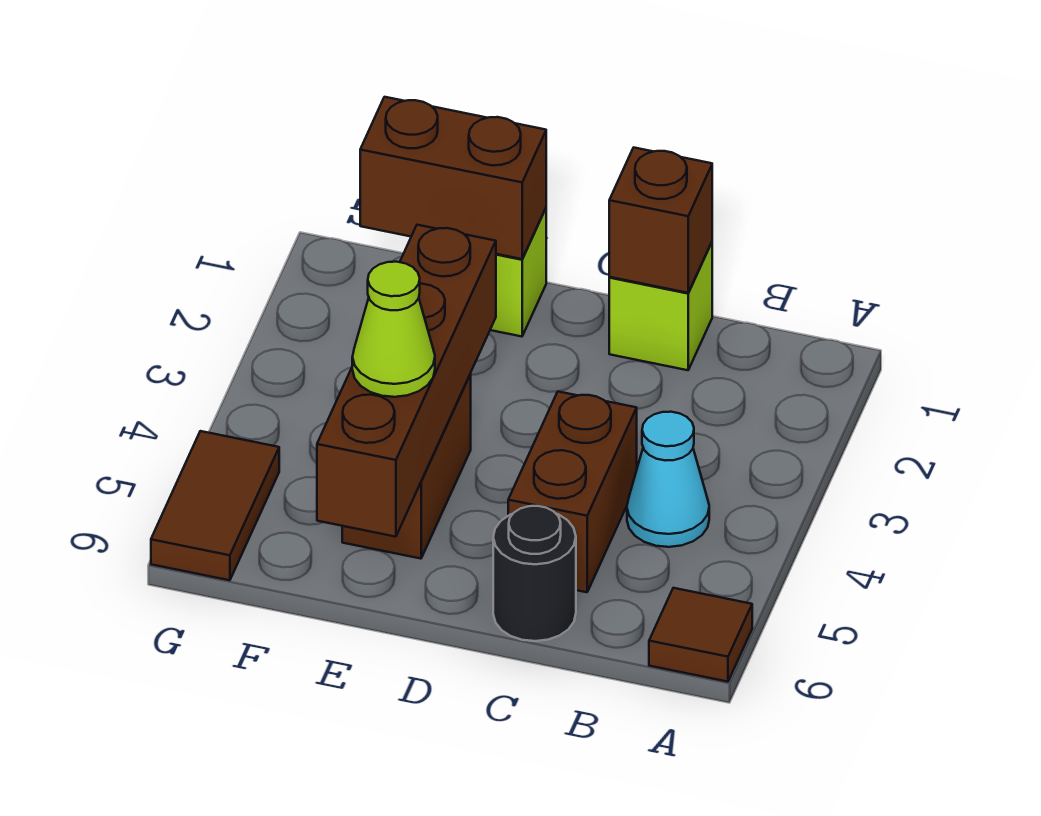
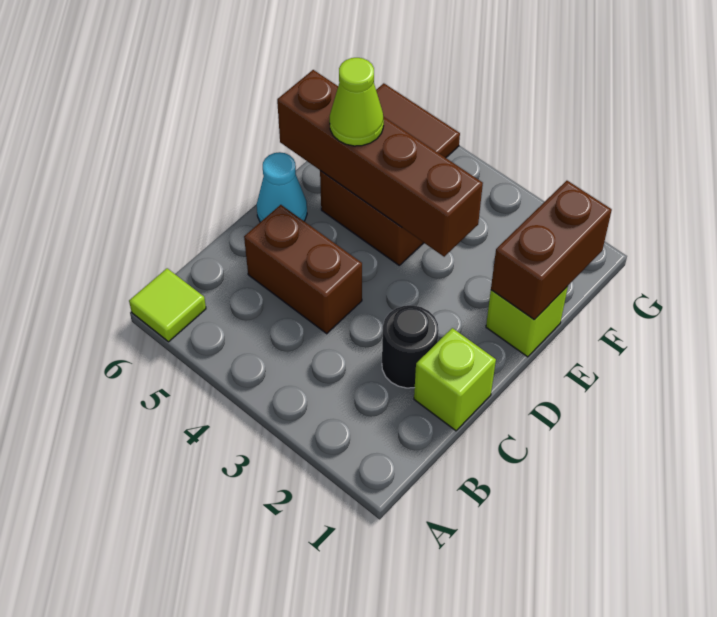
brown tile A6 level 1 -> lime tile A6 level 1
cyan cone B4 level 1 -> cyan cone D6 level 1
brown brick C1 level 2 -> none
black round brick C6 level 1 -> black round brick C2 level 1

